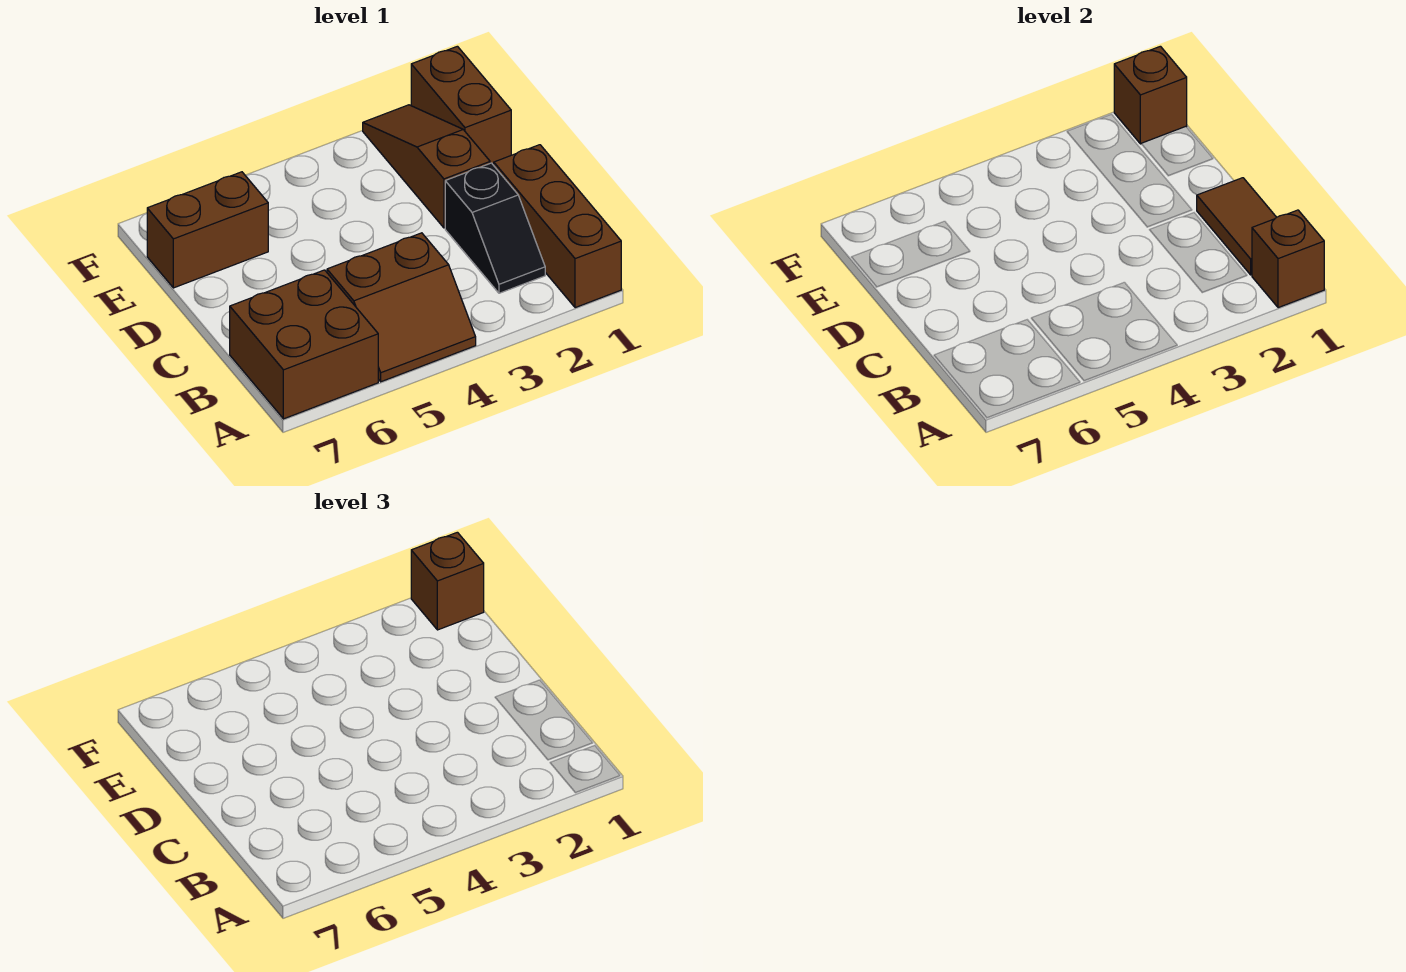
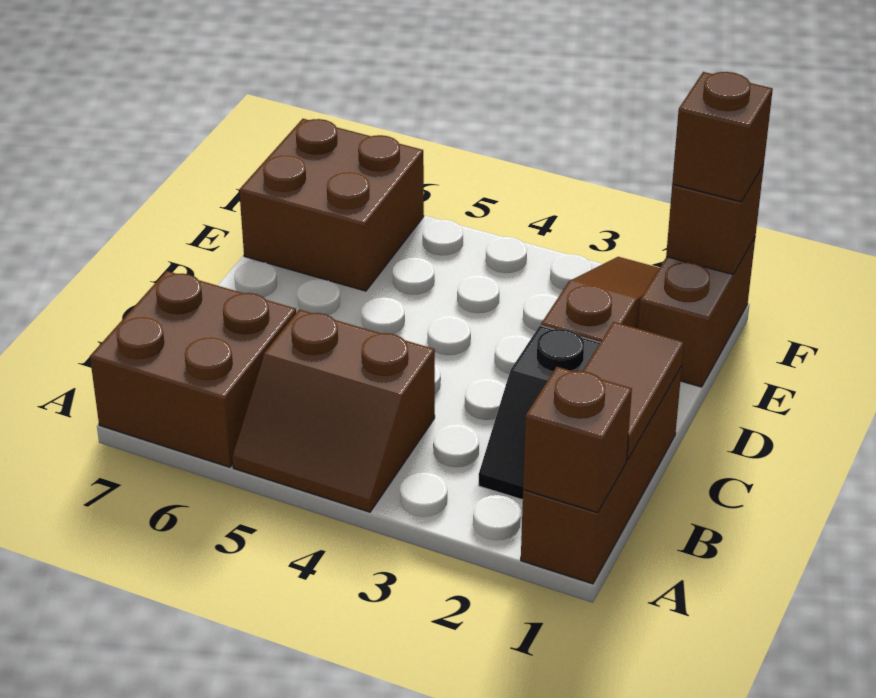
brown brick E6:E7 level 1 -> brown brick E6:F7 level 1

